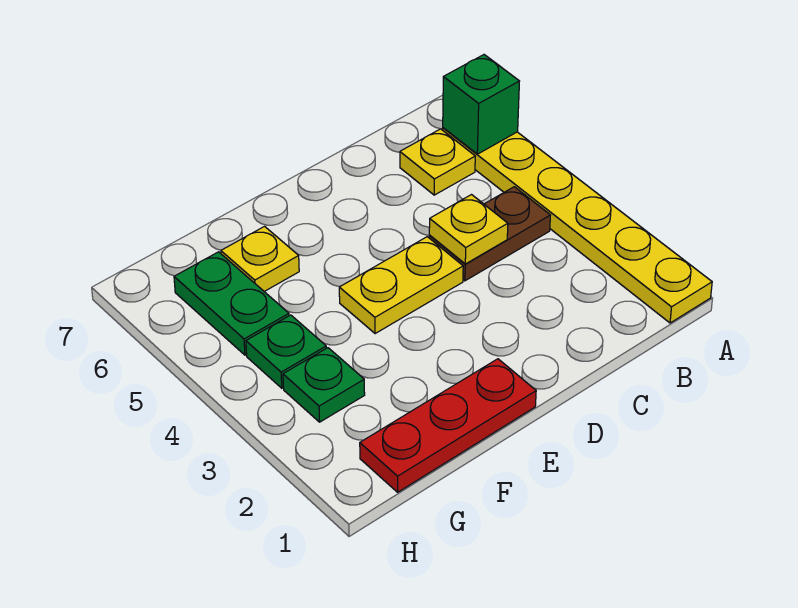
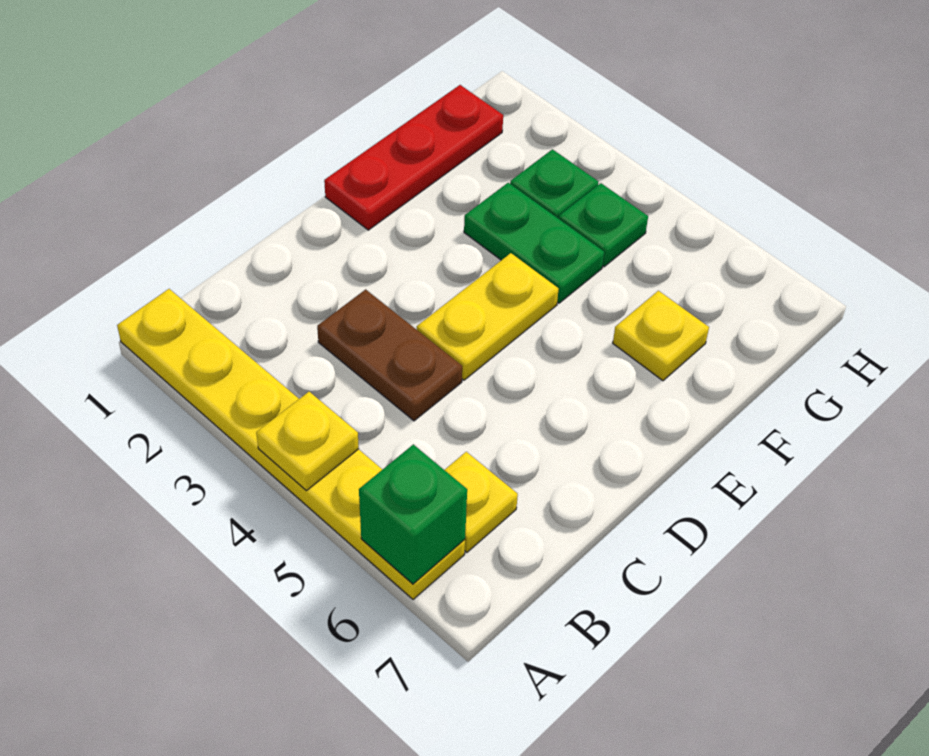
brown plate B4:C4 level 1 -> brown plate C3:C4 level 1
yellow plate C4 level 2 -> yellow plate A4 level 2
green plate G5:G6 level 1 -> green plate F3:F4 level 1

